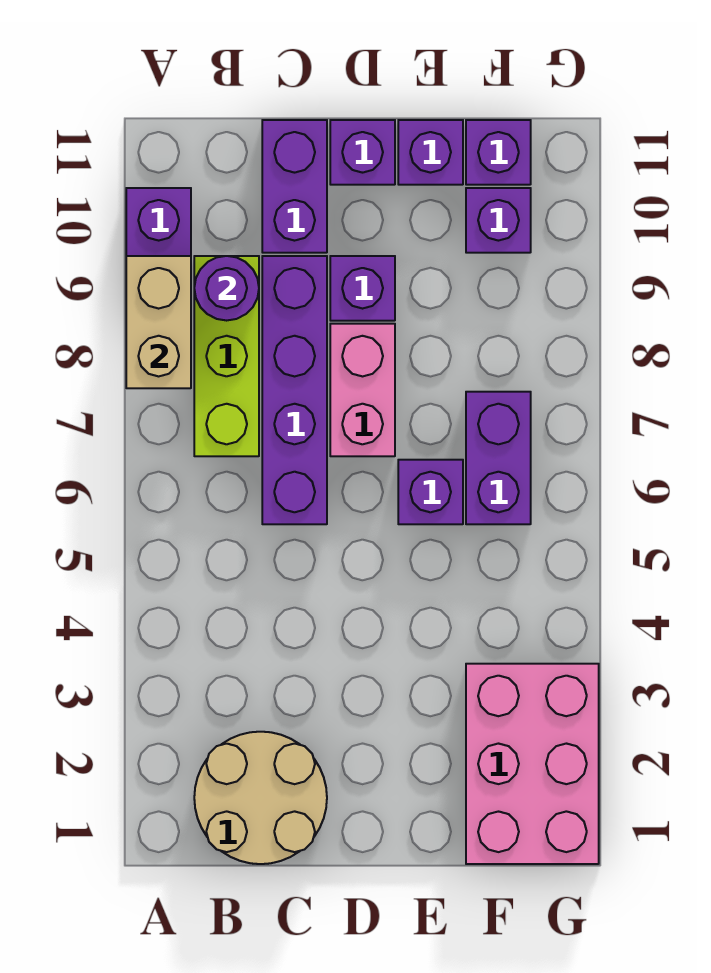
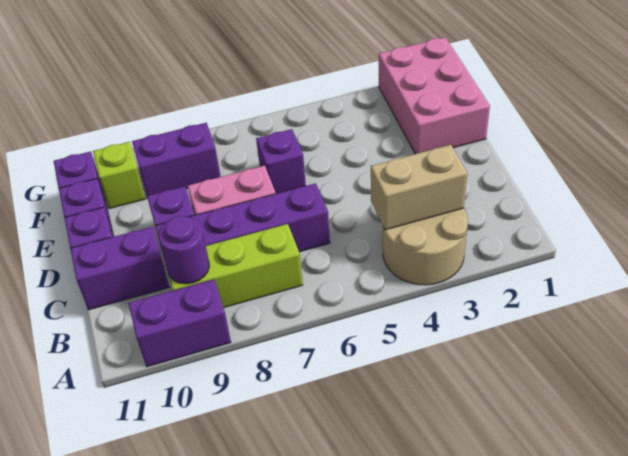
tan brick A8:A9 level 2 -> tan brick B3:B4 level 2
tan round brick B1:C2 level 1 -> tan round brick A3:B4 level 1
pink brick F1:G3 level 1 -> pink brick E1:G2 level 1
purple brick F6:F7 level 1 -> purple brick F8:F9 level 1
purple brick F10 level 1 -> lime brick F10 level 1

